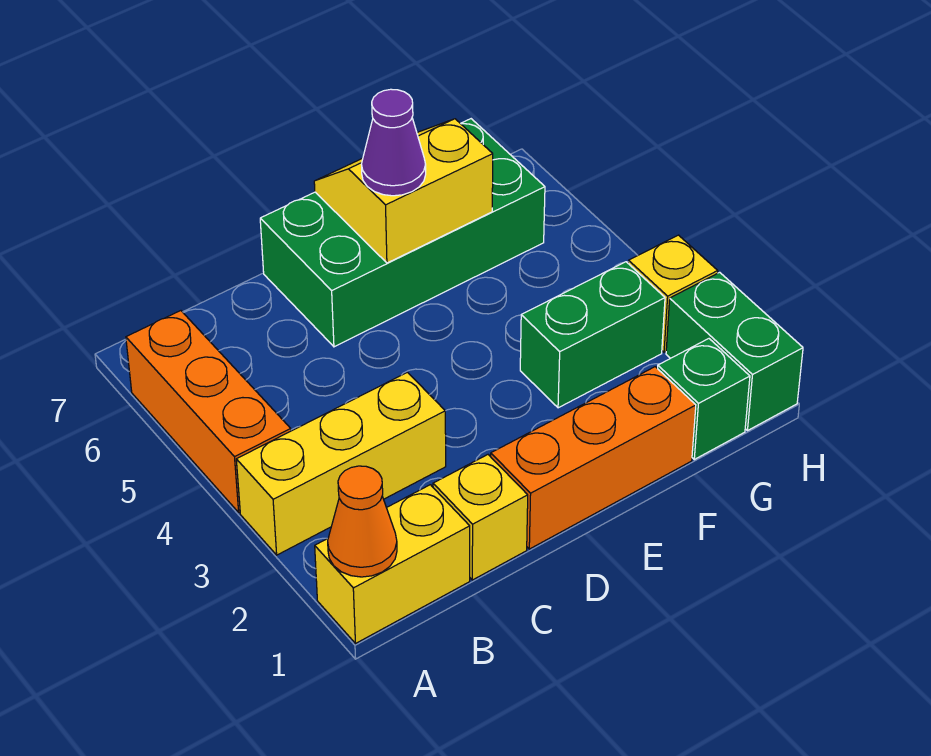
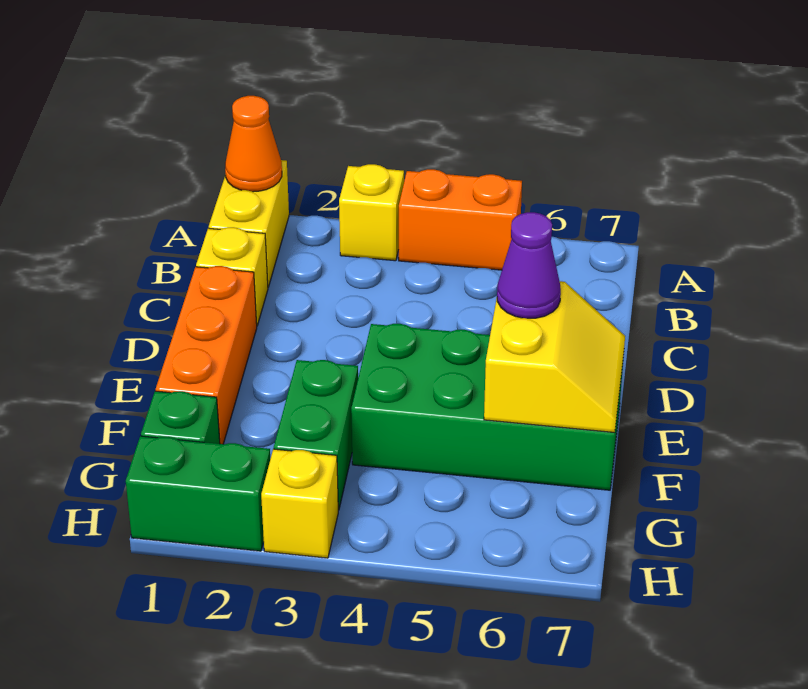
yellow brick A3:C3 level 1 -> yellow brick A3 level 1
orange brick A4:A6 level 1 -> orange brick A4:A5 level 1
green brick D6:G7 level 1 -> green brick E4:F7 level 1

